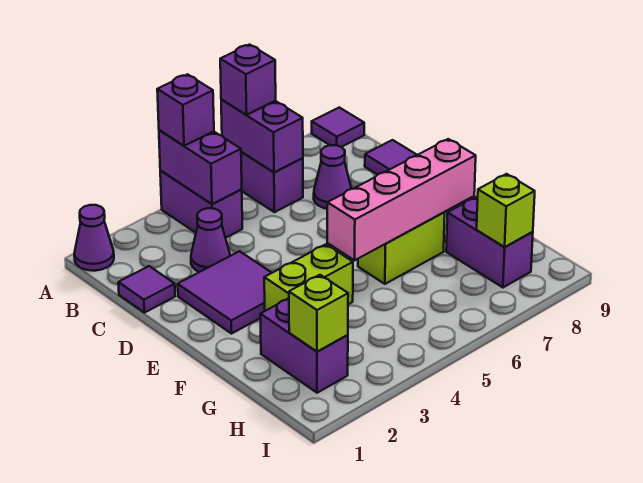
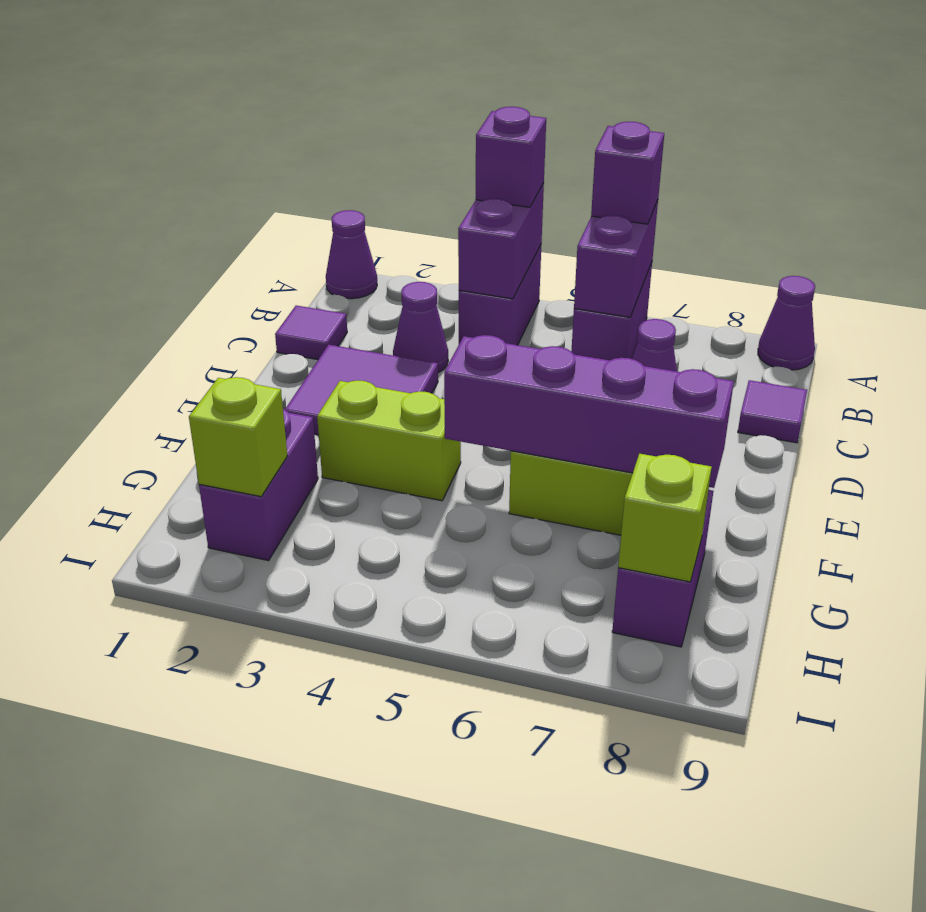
purple tile A9 level 1 -> purple cone A9 level 1
pink brick F5:F8 level 2 -> purple brick F5:F8 level 2

